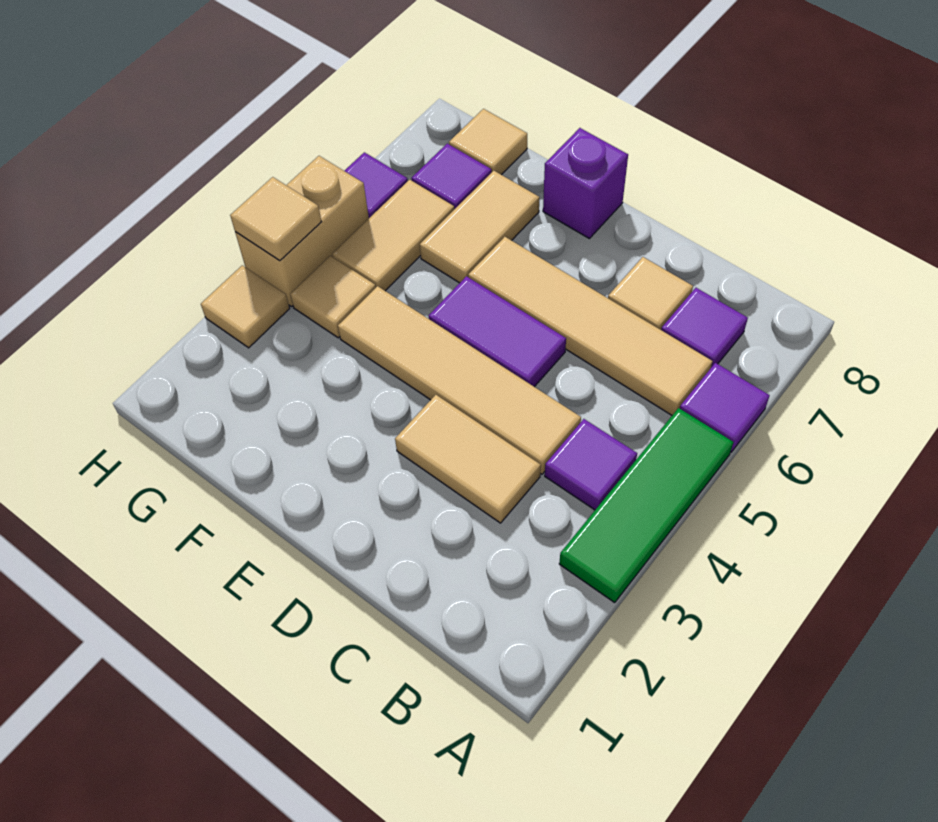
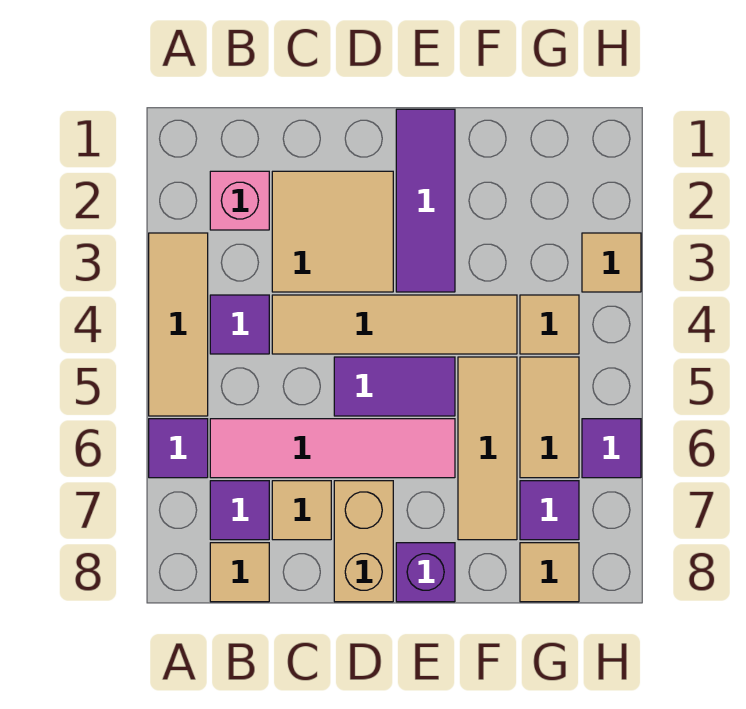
green tile A3:A5 level 1 -> tan tile A3:A5 level 1
none -> pink brick B2 level 1
tan tile B6:E6 level 1 -> pink tile B6:E6 level 1
tan tile C3:D3 level 1 -> tan tile C2:D3 level 1
none -> purple tile E1:E3 level 1
tan tile F6:F7 level 1 -> tan tile F5:F7 level 1
tan brick H4:H5 level 1 -> tan brick D7:D8 level 1
tan tile H4 level 2 -> tan tile B8 level 1

